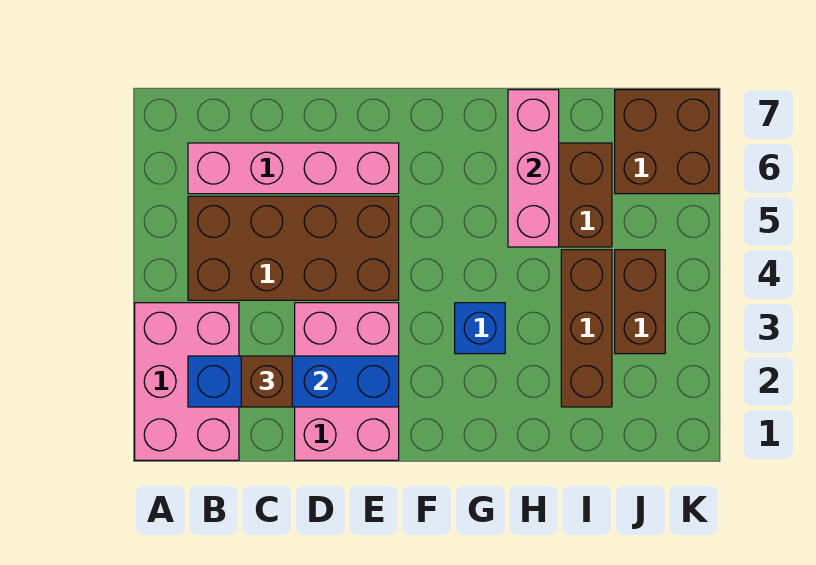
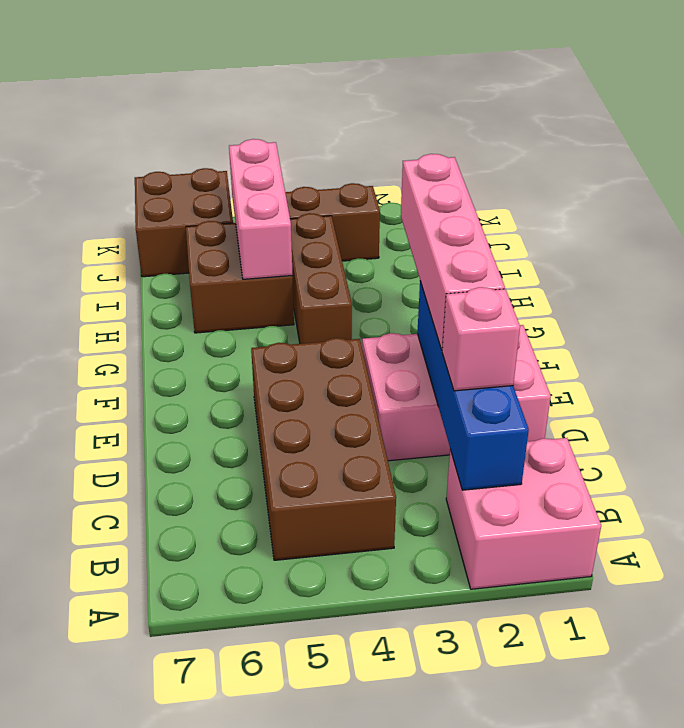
pink brick A1:B3 level 1 -> pink brick A1:B2 level 1
pink brick B6:E6 level 1 -> pink brick D2:G2 level 3
brown brick C2 level 3 -> pink brick C2 level 3
blue brick G3 level 1 -> none
pink brick H5:H7 level 2 -> pink brick H5:J5 level 2
brown brick I2:I4 level 1 -> brown brick G4:I4 level 1

